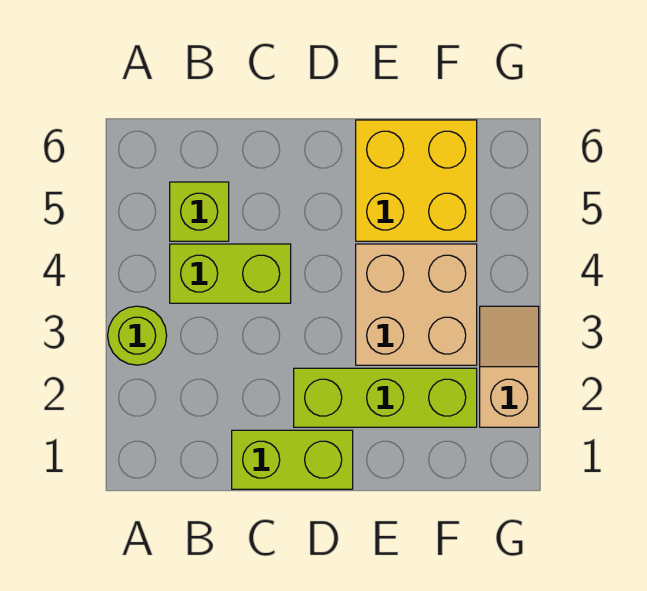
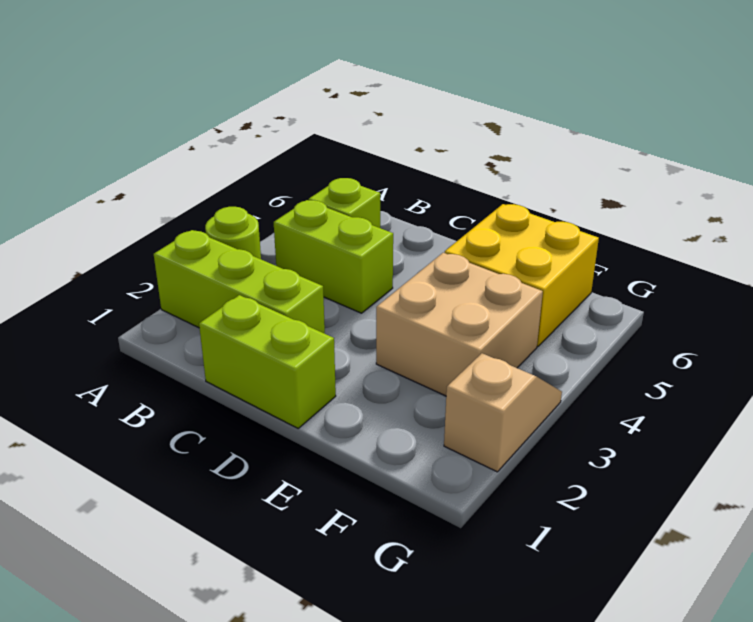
lime brick D2:F2 level 1 -> lime brick A2:C2 level 1

